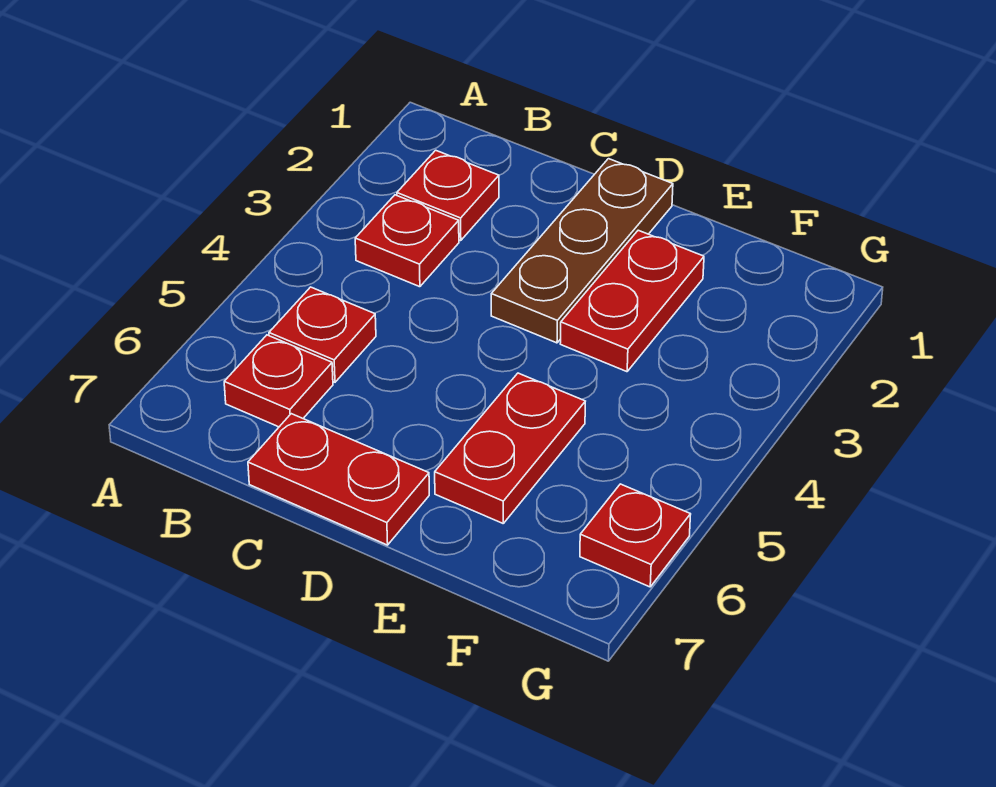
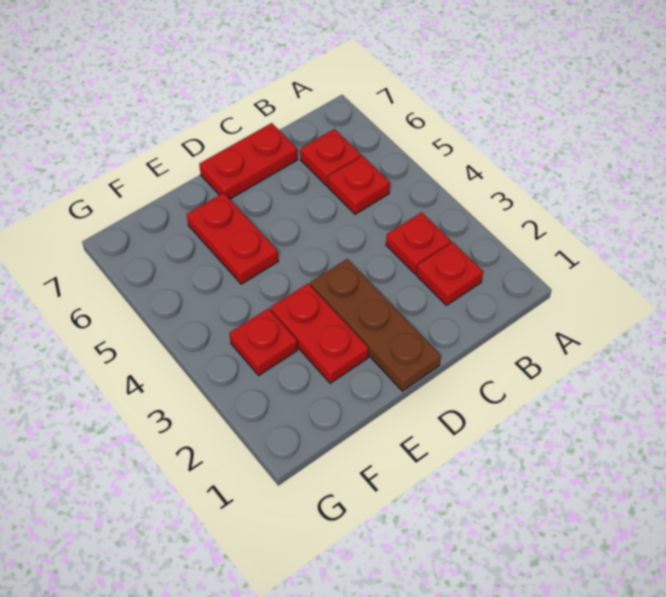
red plate G6 level 1 -> red plate F3 level 1

